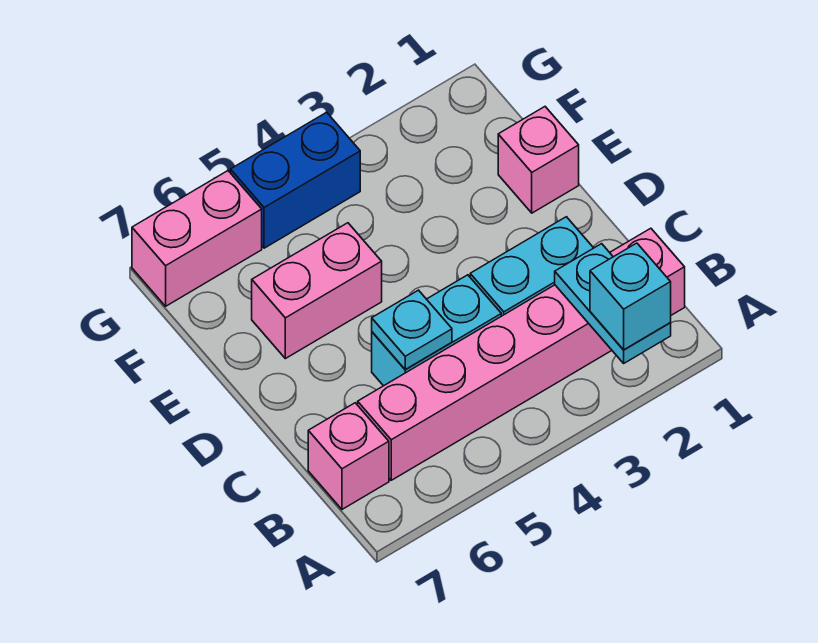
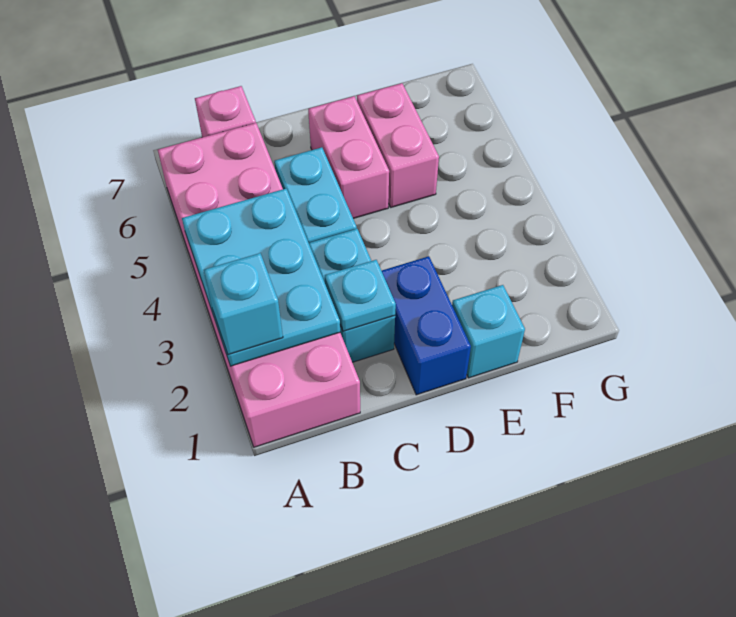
cyan plate A2:B2 level 2 -> cyan plate A2:B4 level 2
pink brick B1:B6 level 1 -> pink brick A1:B6 level 1
cyan plate C5 level 2 -> cyan plate C2 level 2
pink brick E1 level 1 -> cyan brick E1 level 1
blue brick G4:G5 level 1 -> blue brick D1:D2 level 1
pink brick G6:G7 level 1 -> pink brick D5:D6 level 1

